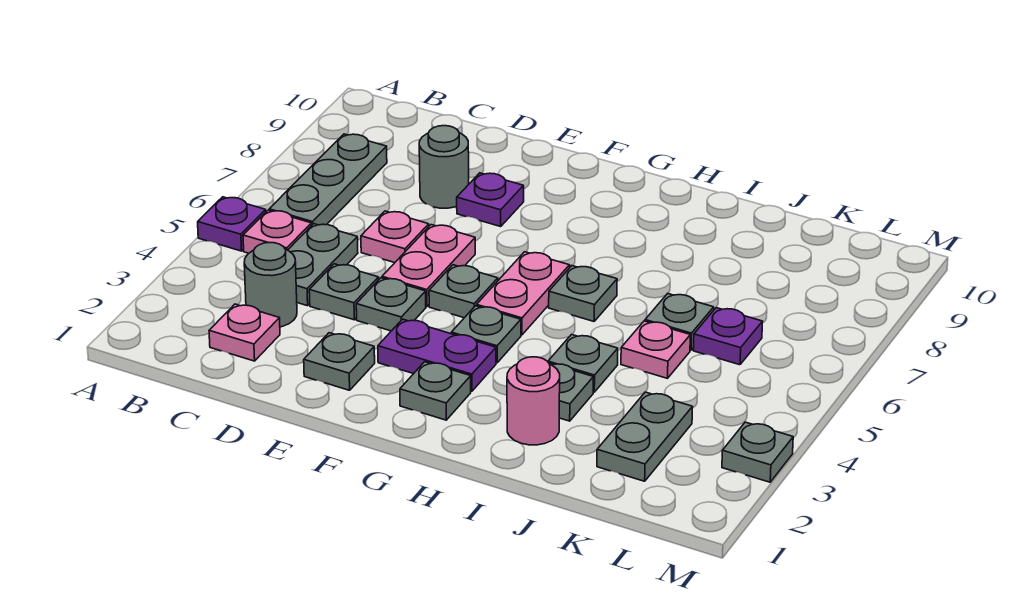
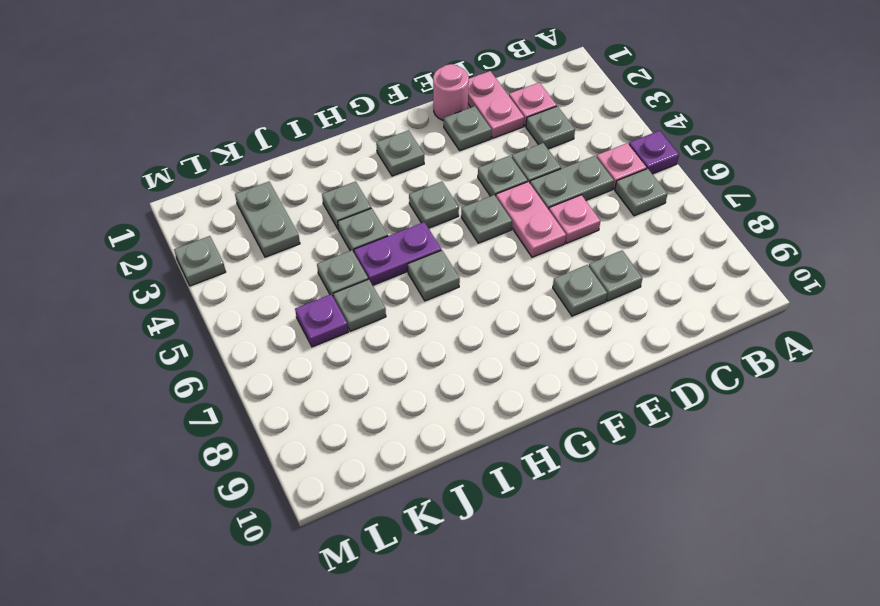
grey plate B6:B8 level 1 -> grey plate B6 level 1
grey round brick C3 level 1 -> grey plate C3 level 1
grey plate C4:C5 level 1 -> grey plate C5:D5 level 1
grey round brick D8 level 1 -> grey plate D8 level 1
purple plate E8 level 1 -> grey plate E8 level 1
purple plate F3:G3 level 1 -> purple plate H5:I5 level 1
pink plate G5:G6 level 1 -> pink plate D1:D2 level 1
pink round brick I2 level 1 -> pink round brick E1 level 1
pink plate J5 level 1 -> grey plate J5 level 1

